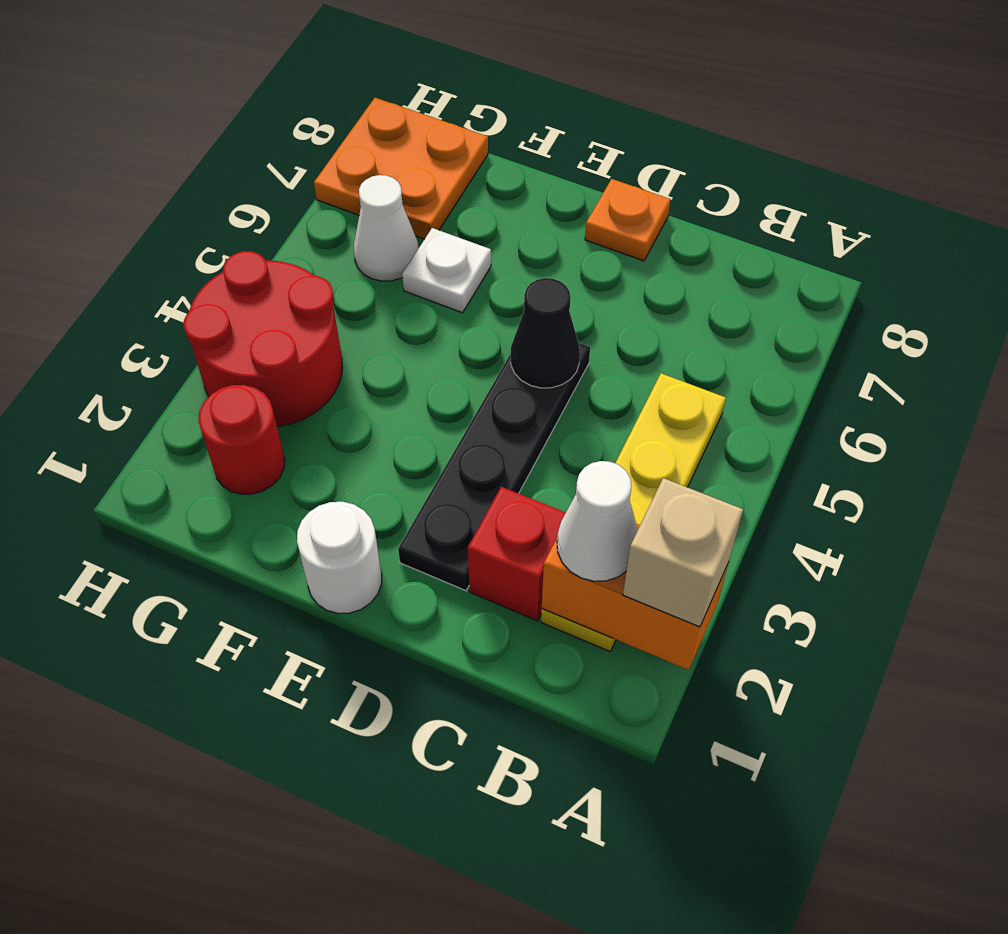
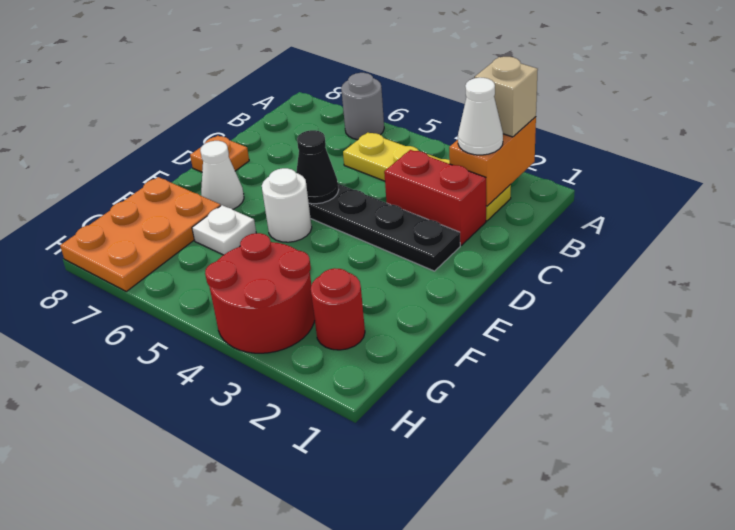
none -> grey round brick A6 level 1
red brick C2 level 1 -> red brick C2:C3 level 1
white round brick E1 level 1 -> white round brick E5 level 1
white cone G6 level 1 -> white cone E7 level 1
orange plate G7:H8 level 1 -> orange plate F7:H8 level 1

